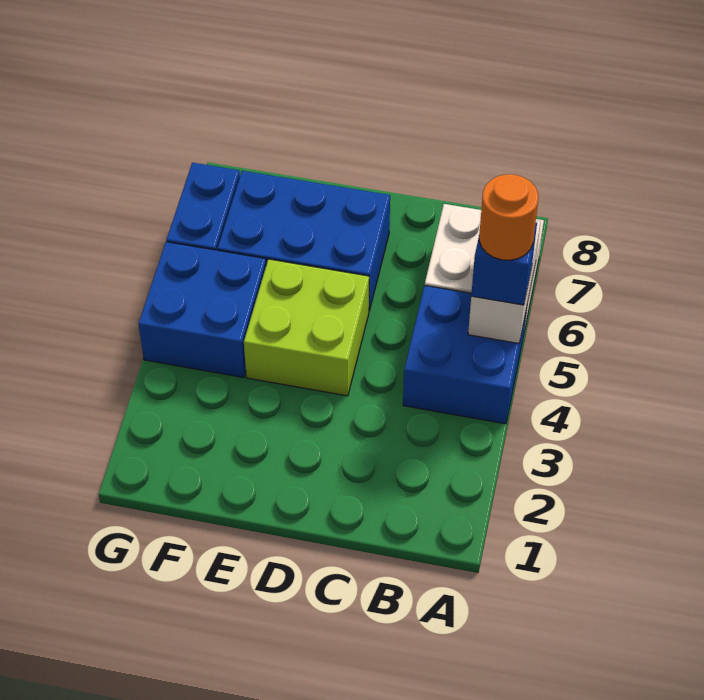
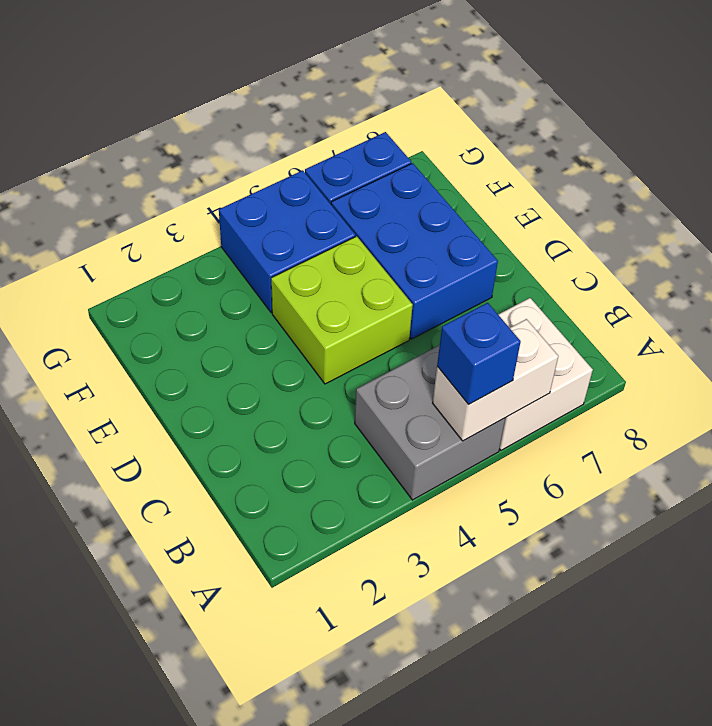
blue brick A4:B5 level 1 -> grey brick A4:B5 level 1
orange round brick A5 level 4 -> none

